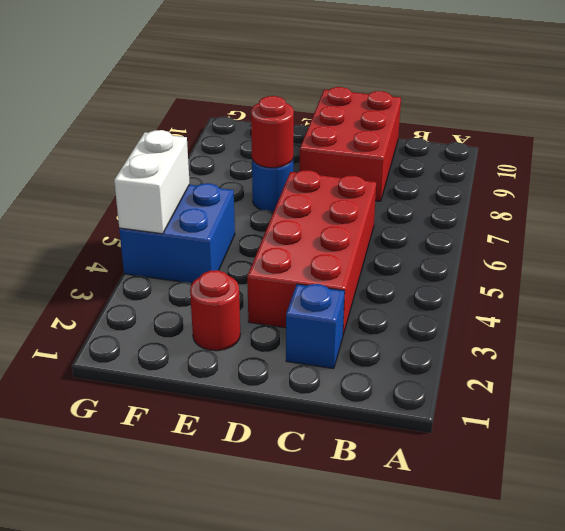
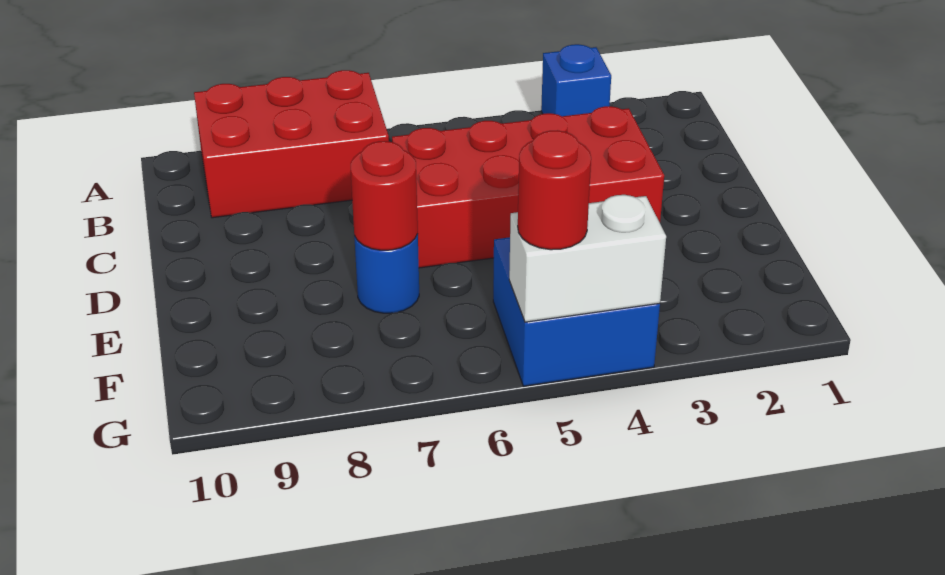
blue brick C2 level 1 -> blue brick A3 level 1
red brick C8:D10 level 1 -> red brick A7:B9 level 1
red round brick E2 level 1 -> red round brick G5 level 3

